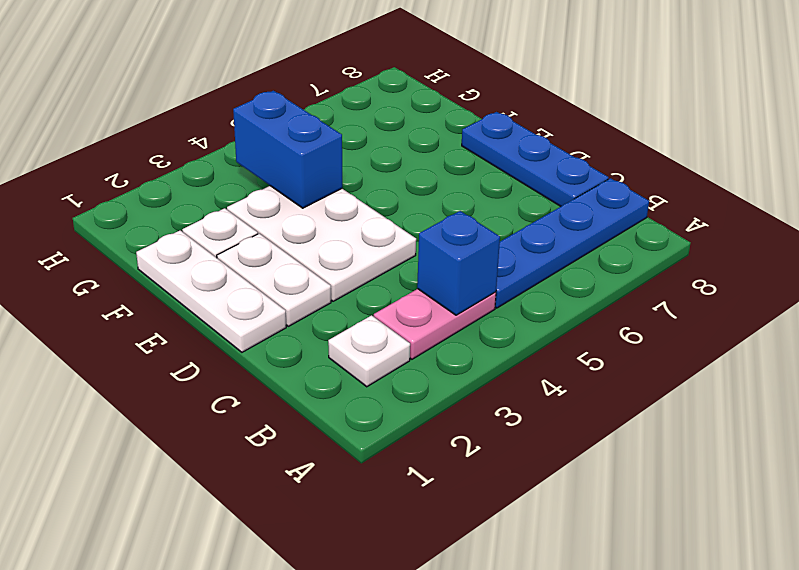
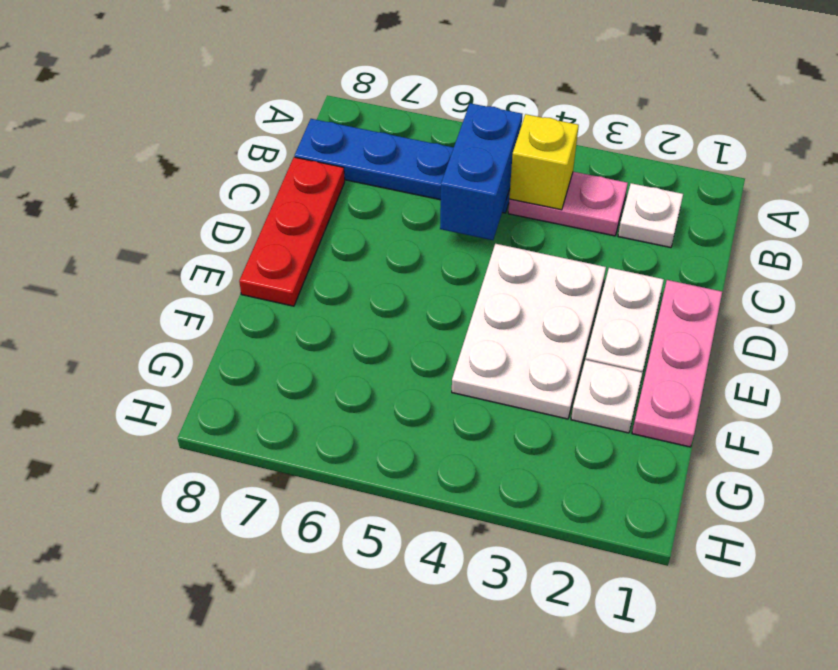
blue brick B4 level 2 -> yellow brick B4 level 2
blue plate C8:E8 level 1 -> red plate C8:E8 level 1
white plate D1:F1 level 1 -> pink plate D1:F1 level 1
blue brick F4:G4 level 2 -> blue brick B5:C5 level 2

